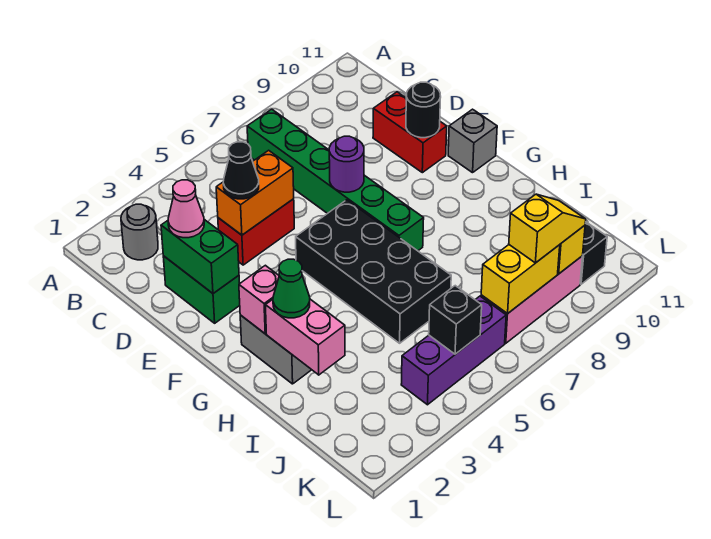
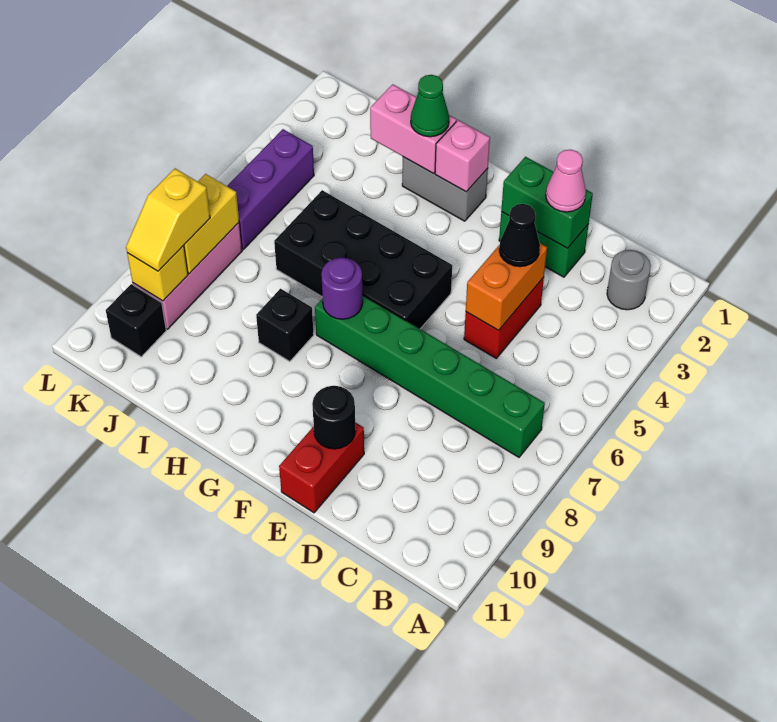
red brick D10:E10 level 1 -> red brick E10:E11 level 1
purple round brick E7 level 2 -> purple round brick G7 level 2
grey brick F11 level 1 -> none
black brick K5 level 2 -> black brick H8 level 1

